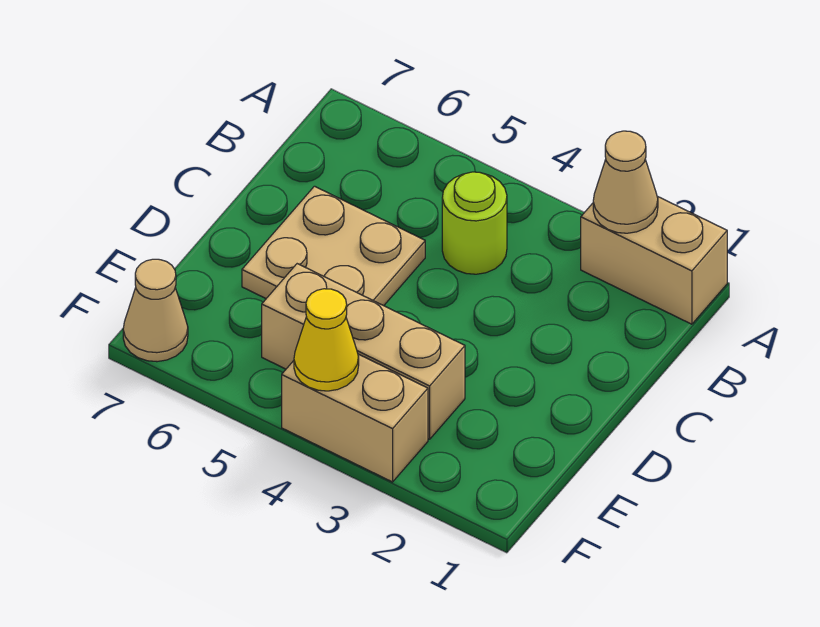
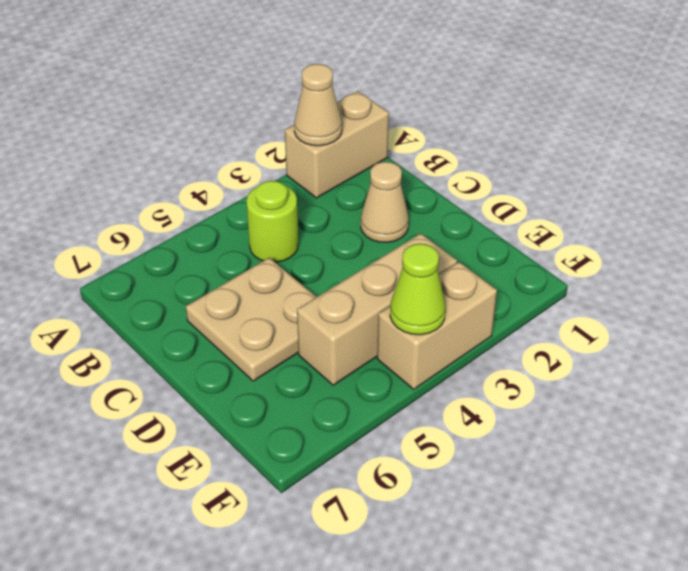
yellow cone F4 level 2 -> lime cone F4 level 2
tan cone F7 level 1 -> tan cone C2 level 1

